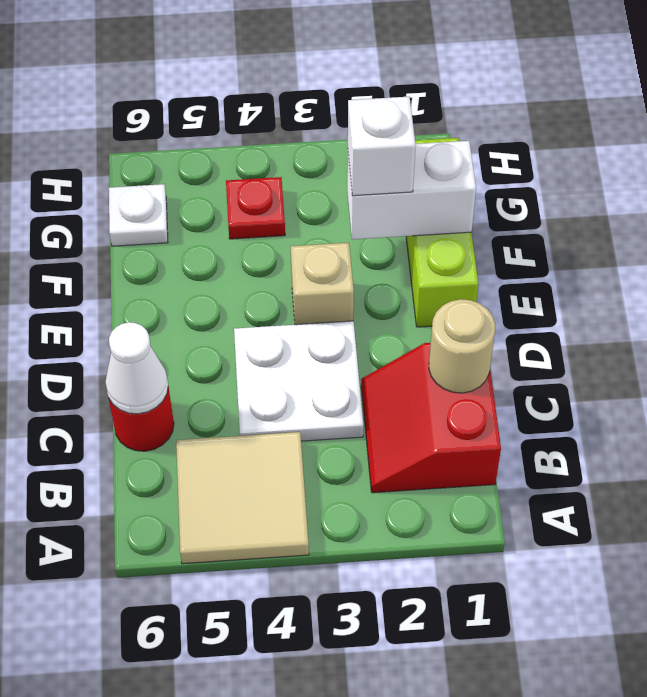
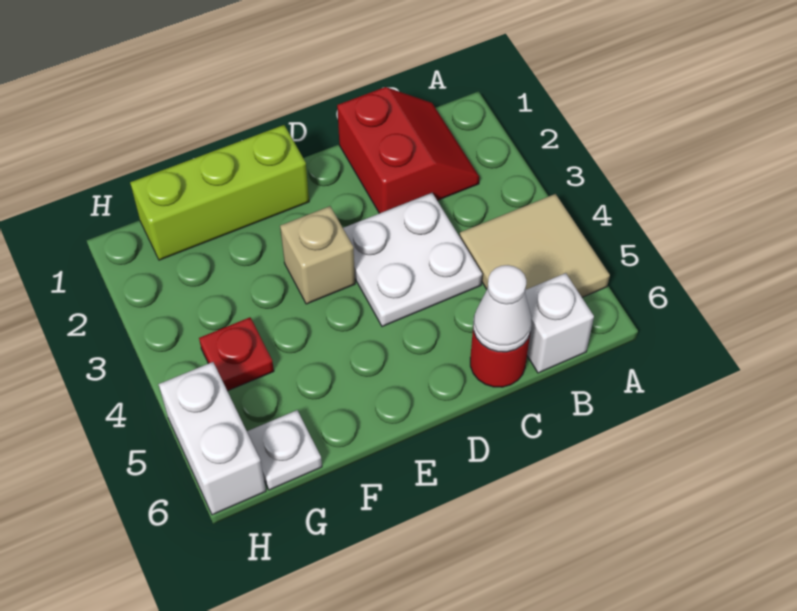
red slope B1:C2 level 1 top 1 -> red slope B1:C2 level 1 top C
tan round brick C1 level 2 -> none
white brick F1:F2 level 2 -> white brick H5:H6 level 1
white brick F2 level 3 -> white brick B6 level 1

